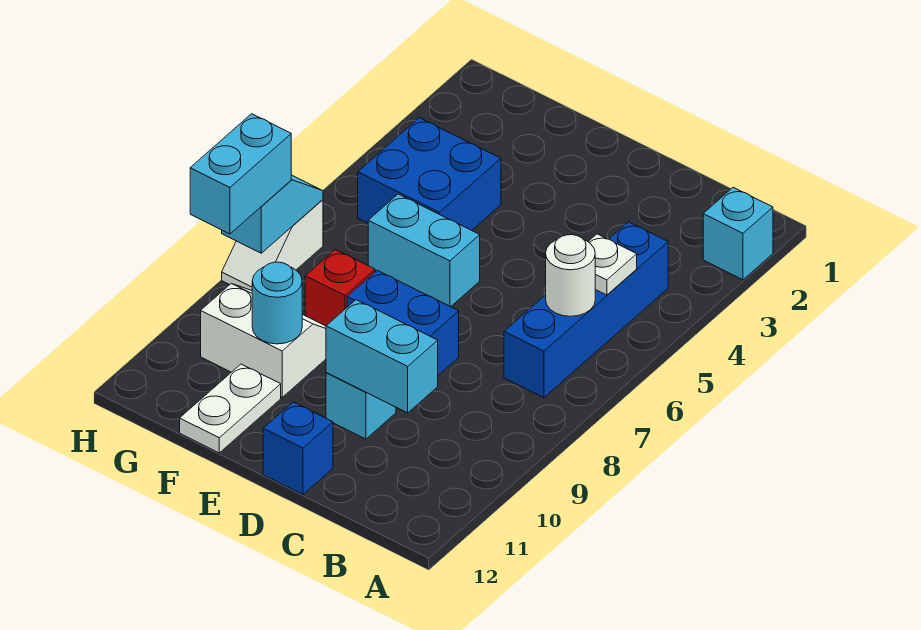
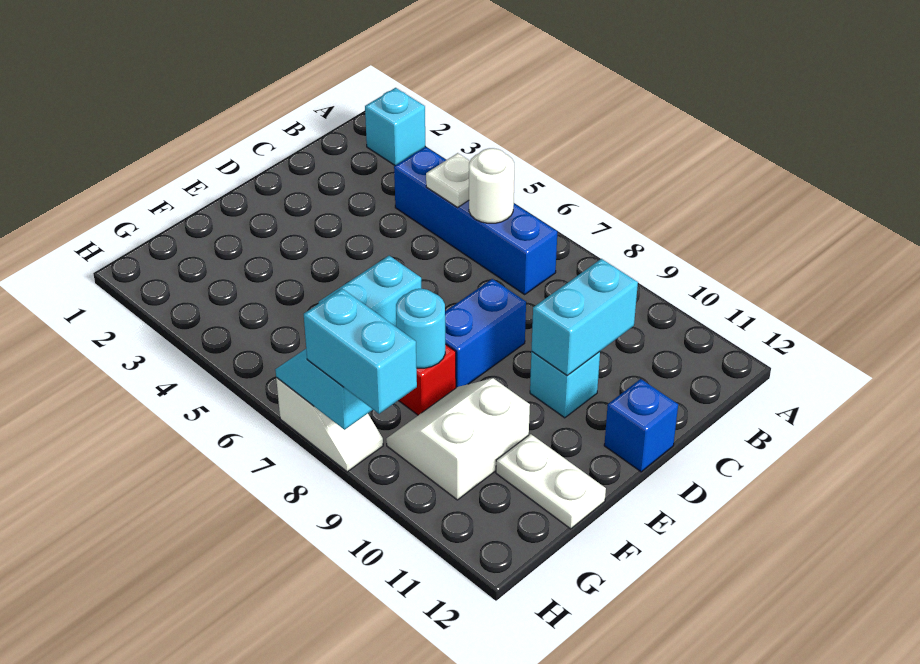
blue brick F4:G5 level 1 -> none
cyan round brick F10 level 2 -> cyan round brick F8 level 2

